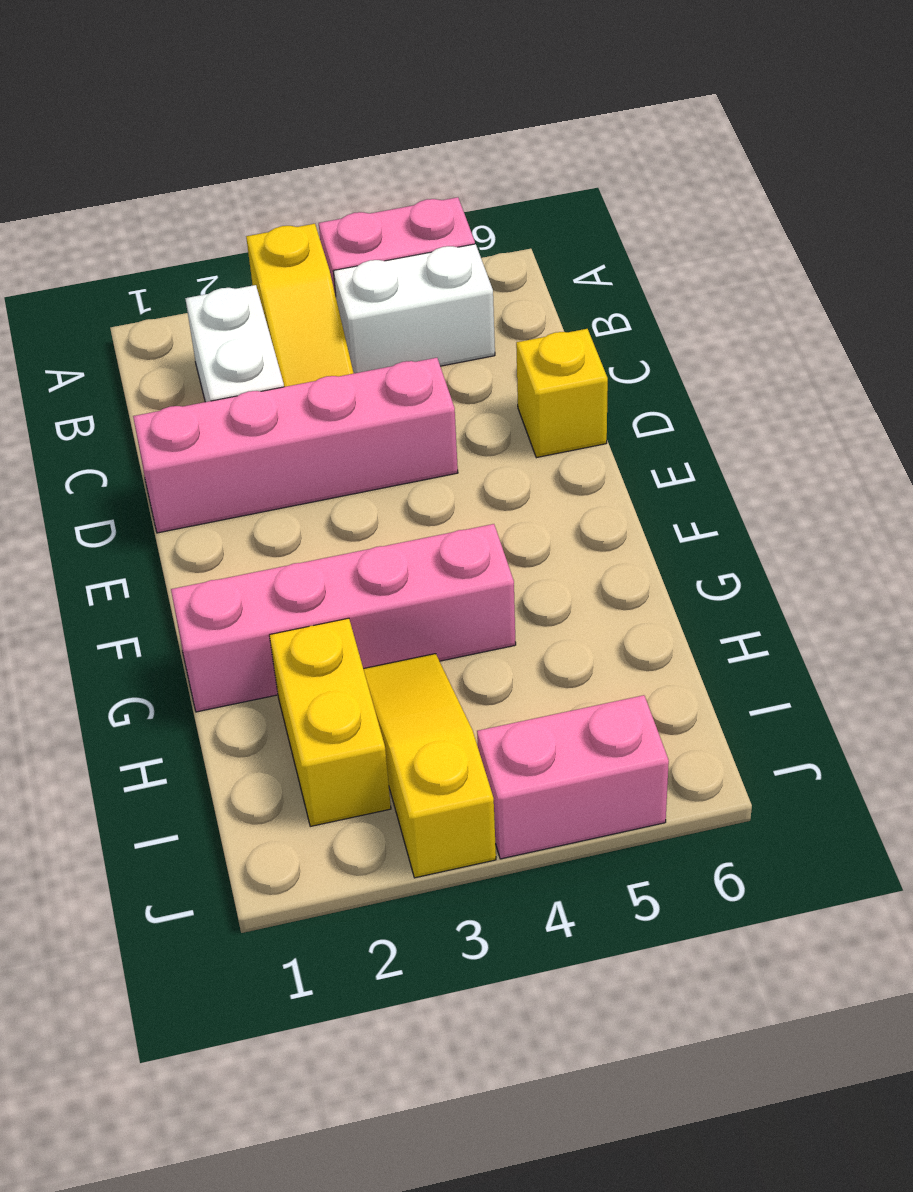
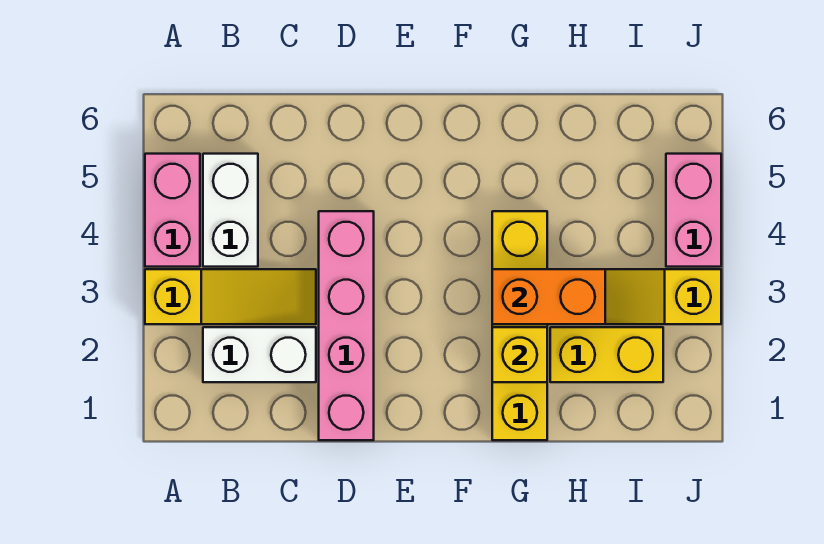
yellow brick D6 level 1 -> yellow brick G2 level 2
pink brick G1:G4 level 1 -> yellow brick G1:G4 level 1
none -> orange brick G3:H3 level 2

